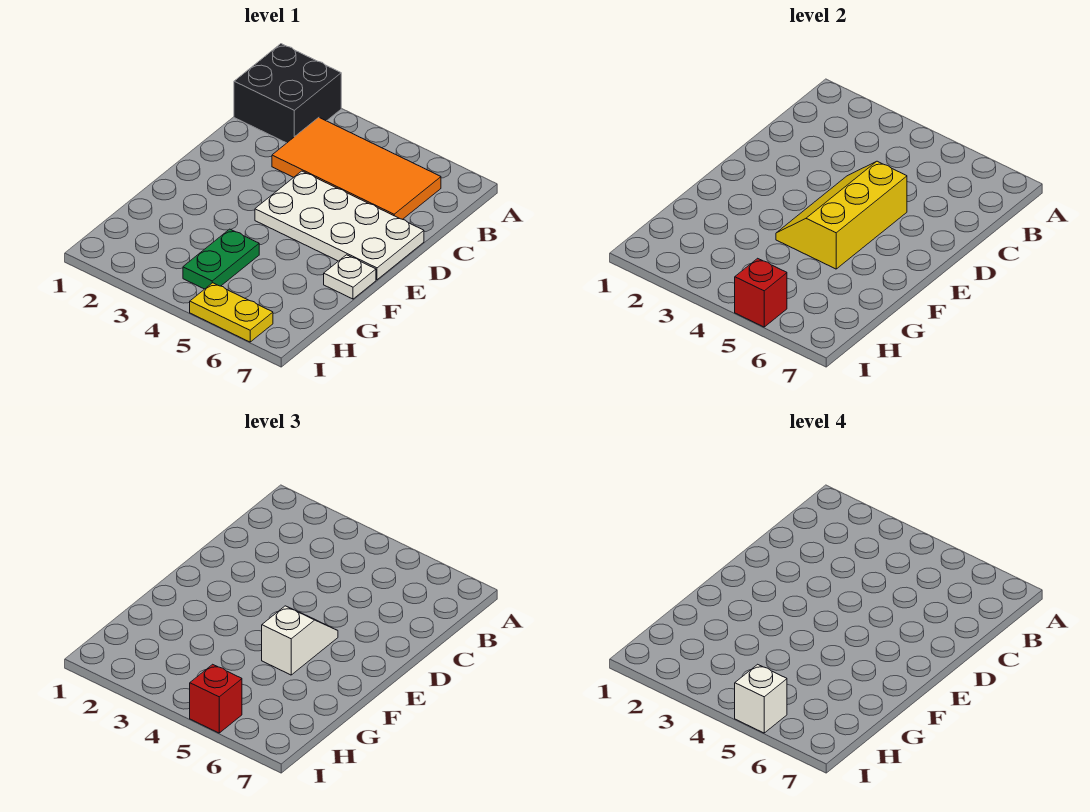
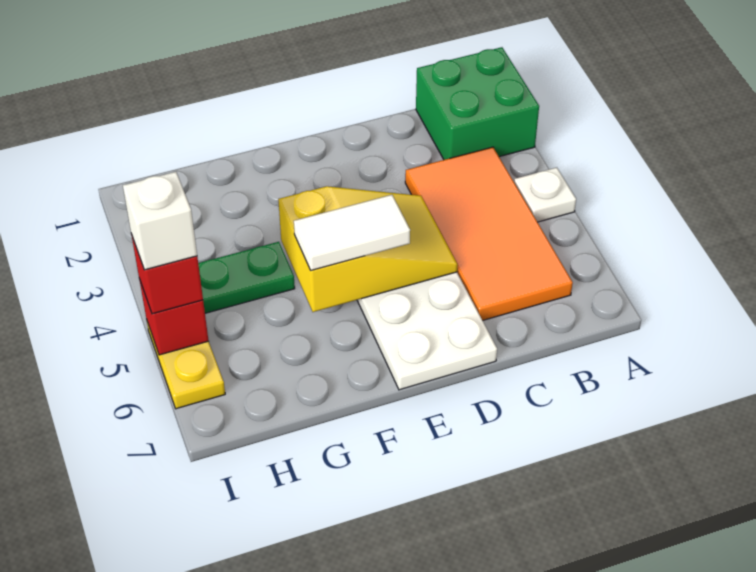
black brick A1:B2 level 1 -> green brick A1:B2 level 1
yellow slope D4:F5 level 2 top 5 -> yellow slope D4:F5 level 2 top F
white slope E5:F5 level 3 top F -> white tile E5:F5 level 3
white plate F7 level 1 -> white plate A4 level 1

